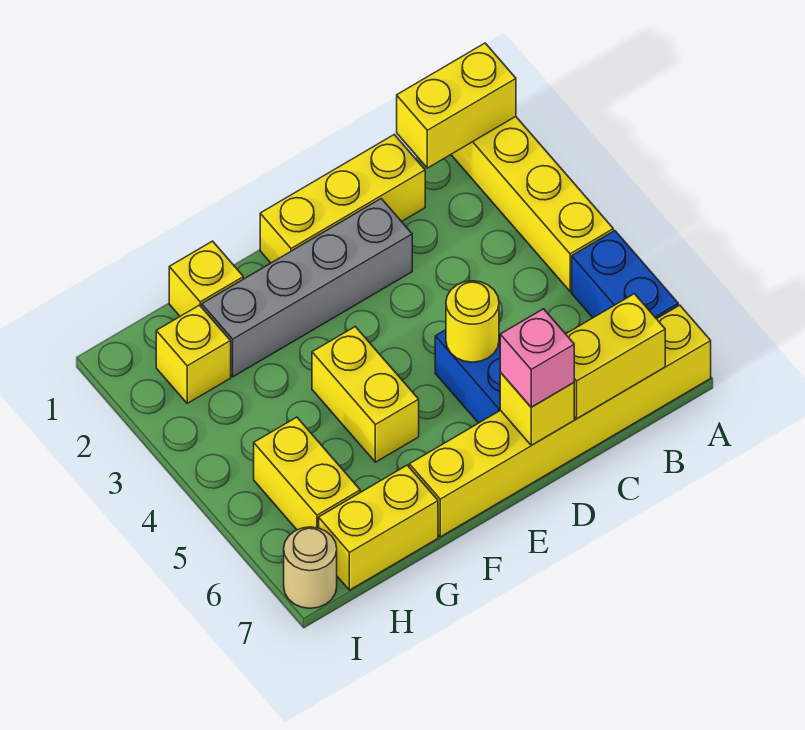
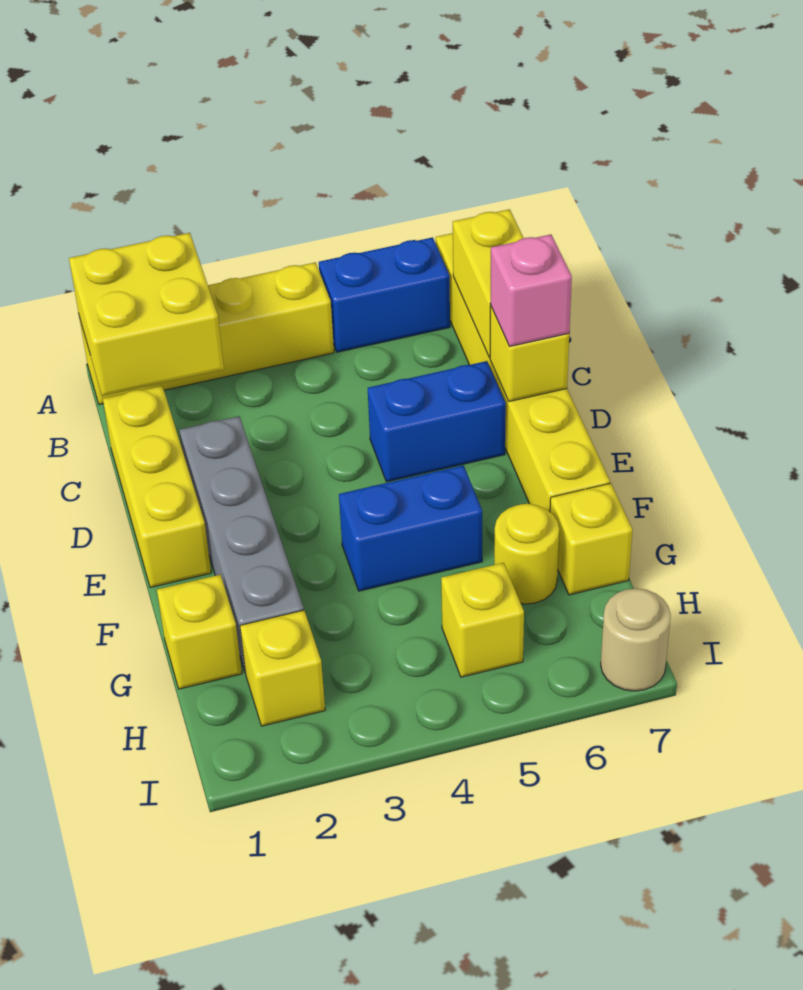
yellow brick A1:B1 level 2 -> yellow brick A1:B2 level 2
yellow round brick D5 level 2 -> yellow round brick G6 level 1
yellow brick F4:F5 level 1 -> blue brick F4:F5 level 1
yellow brick G7:H7 level 1 -> yellow brick G7 level 1
yellow brick H5:H6 level 1 -> yellow brick H5 level 1

